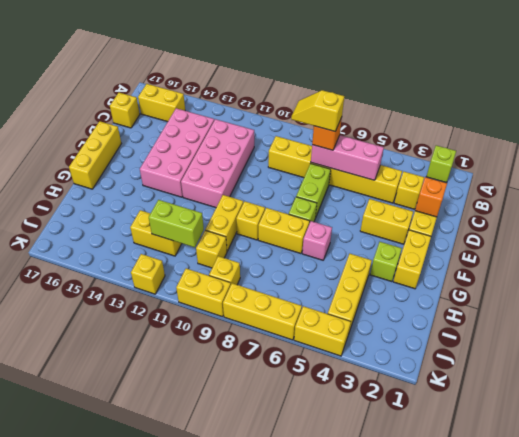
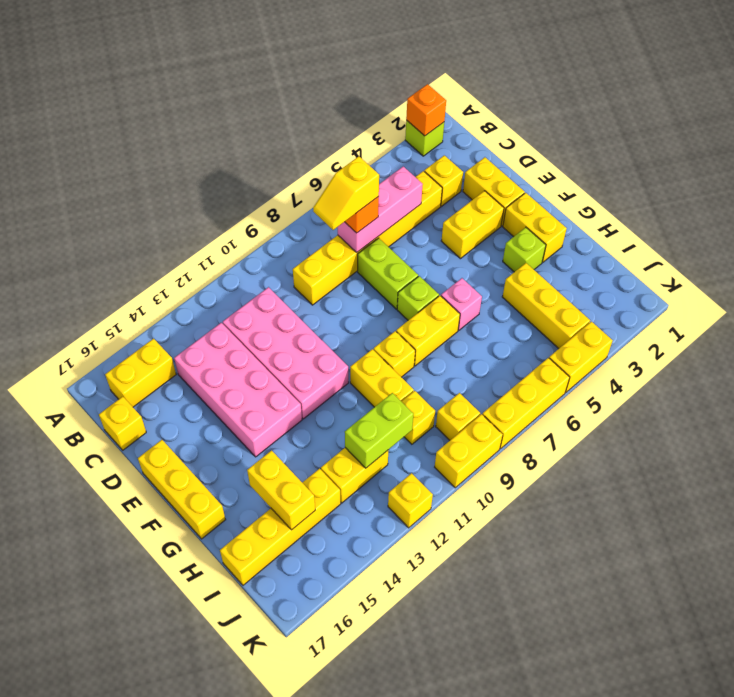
orange brick D2 level 2 -> orange brick A2 level 2
none -> yellow brick H15:I15 level 2
none -> yellow brick I14:I17 level 1

